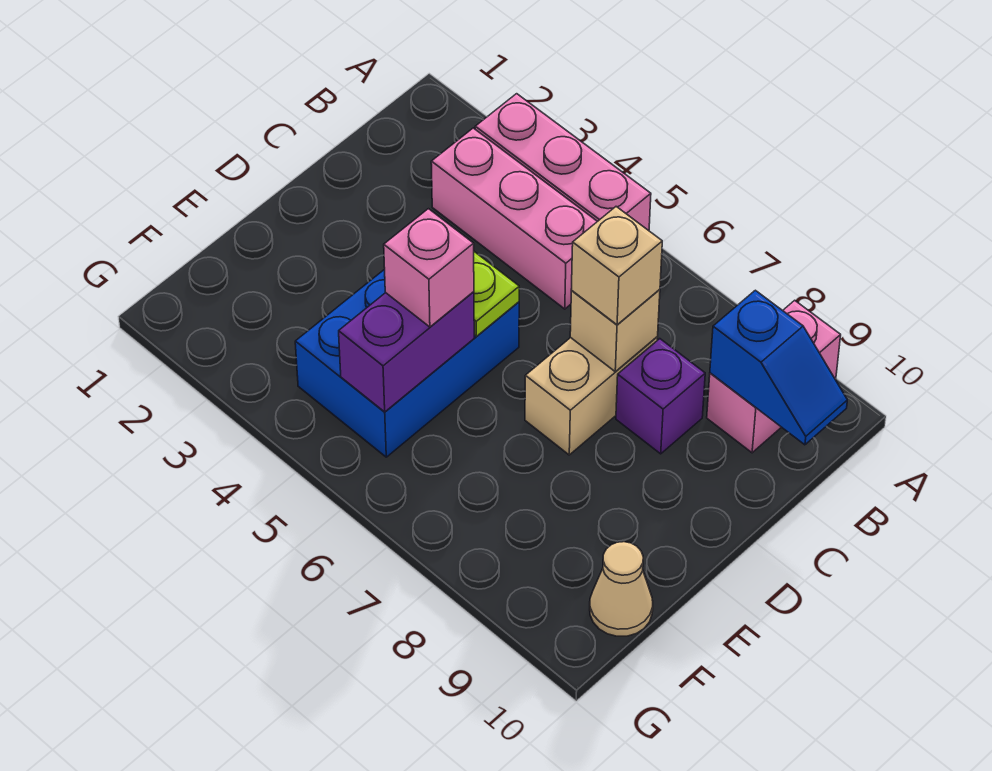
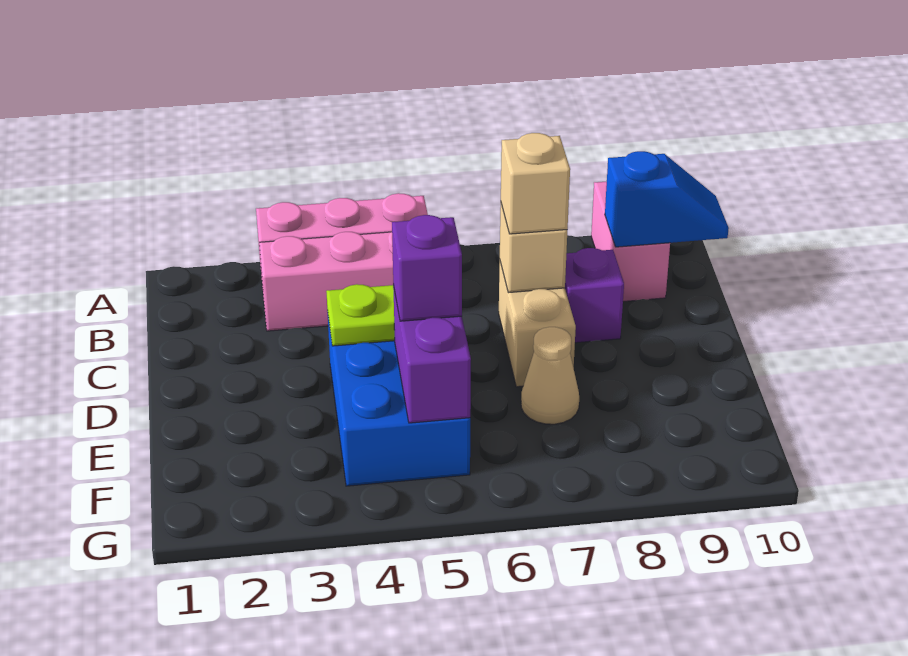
pink brick E5 level 3 -> purple brick E5 level 3
tan cone F10 level 1 -> tan cone E7 level 1

